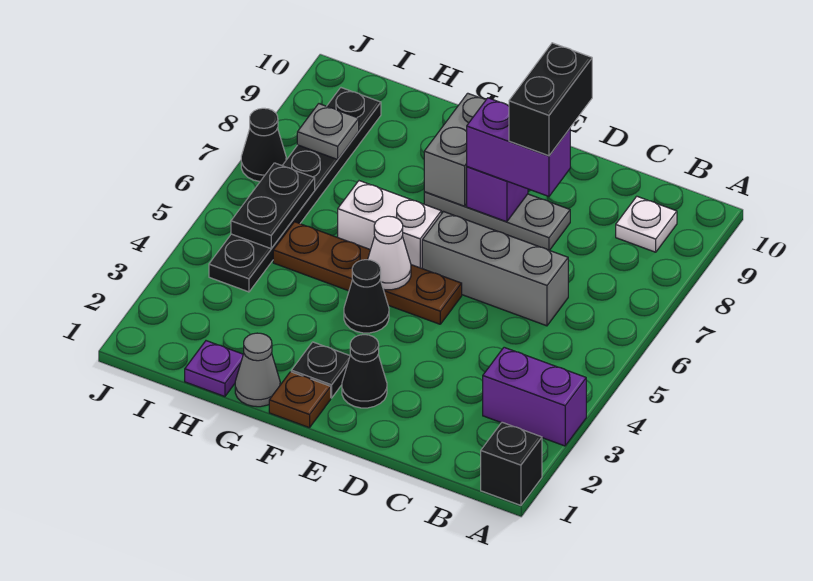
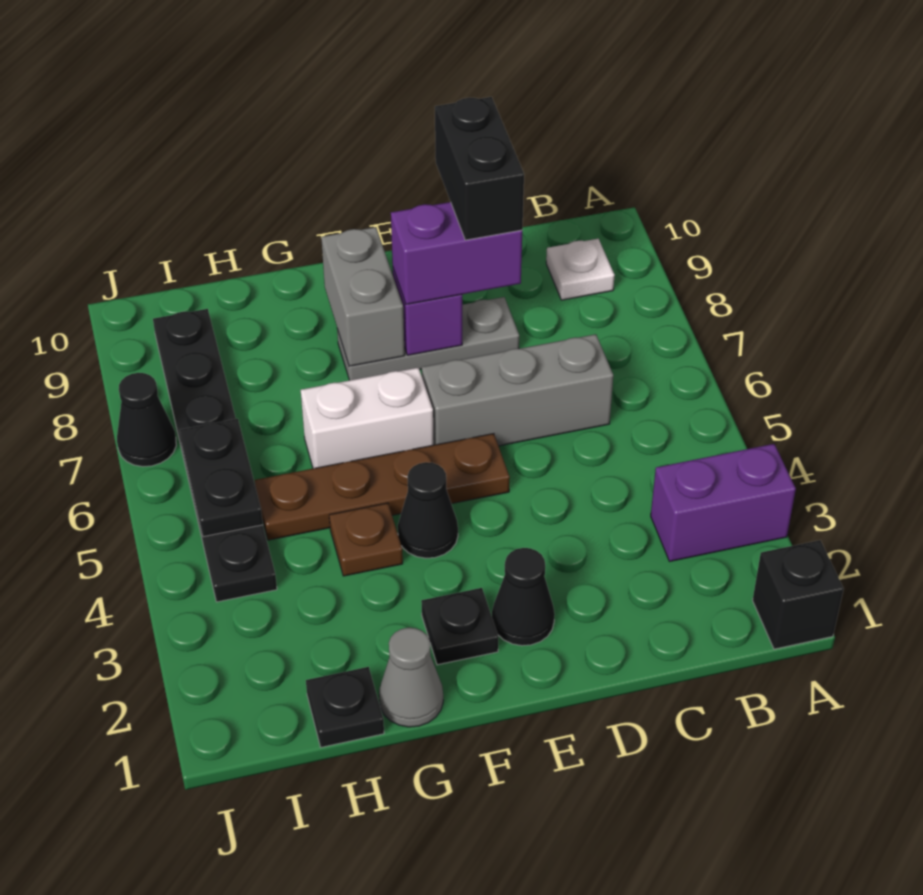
brown plate F1 level 1 -> brown plate G4 level 1
white cone F5 level 2 -> none
purple plate H1 level 1 -> black plate H1 level 1
grey plate I8 level 2 -> none

